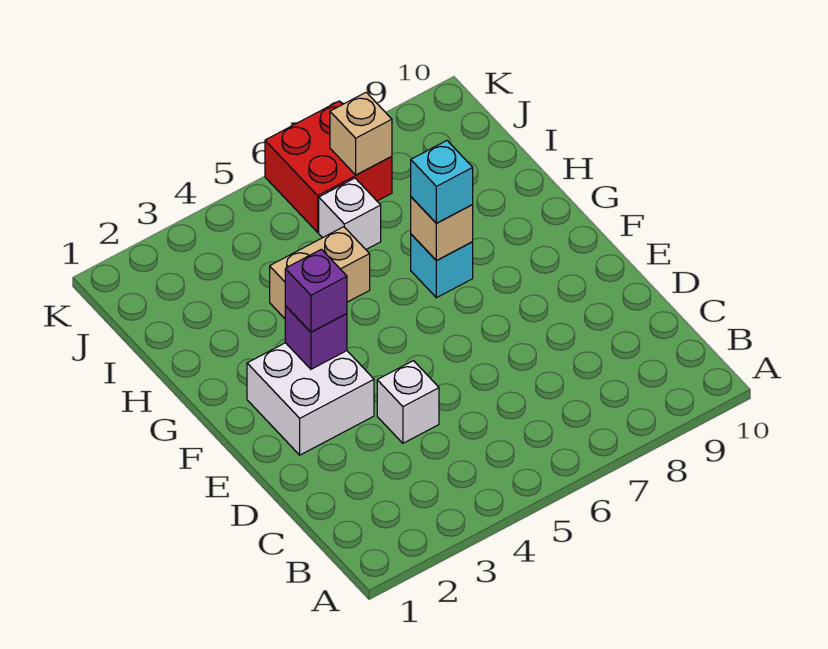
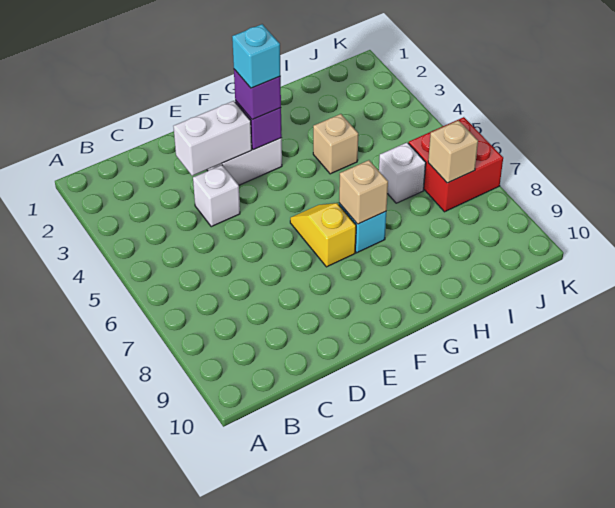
none -> white brick D3:E3 level 2
none -> yellow slope F6:F7 level 1 top 7
cyan brick G7 level 3 -> cyan brick F3 level 4
tan brick H4:H5 level 1 -> tan brick H4 level 1

